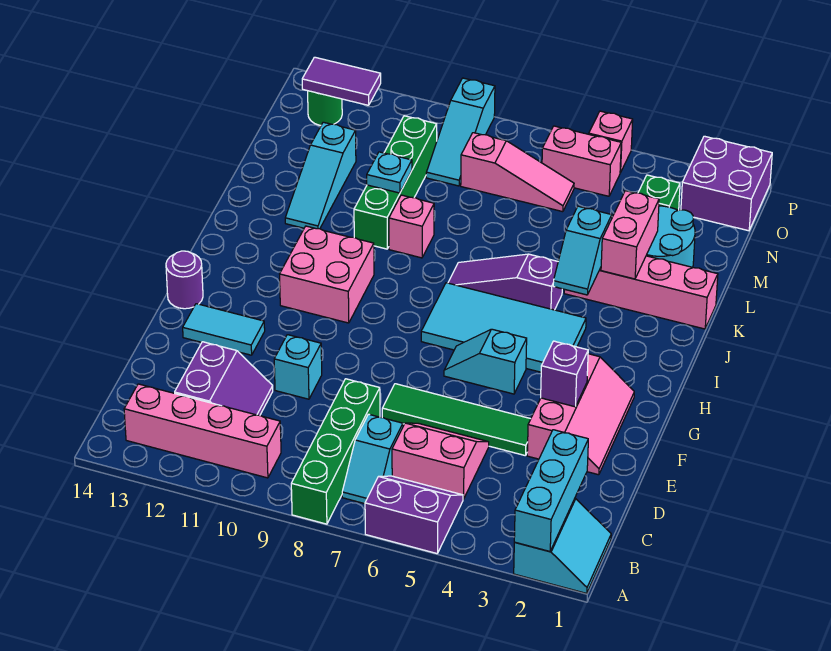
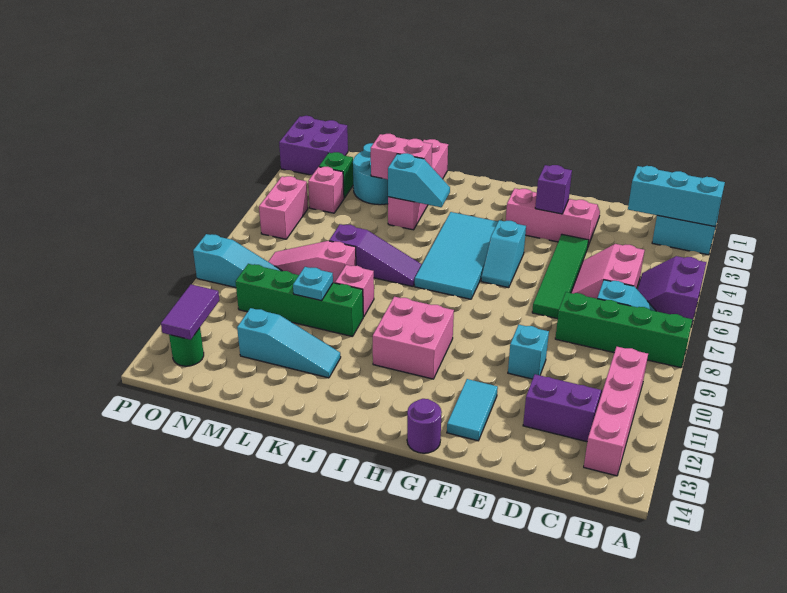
purple slope J5:J7 level 1 top 5 -> purple slope J7:L7 level 1 top L
pink slope N6:N8 level 1 top 8 -> pink slope L8:N8 level 1 top L
pink brick P5 level 1 -> pink brick N4 level 1

